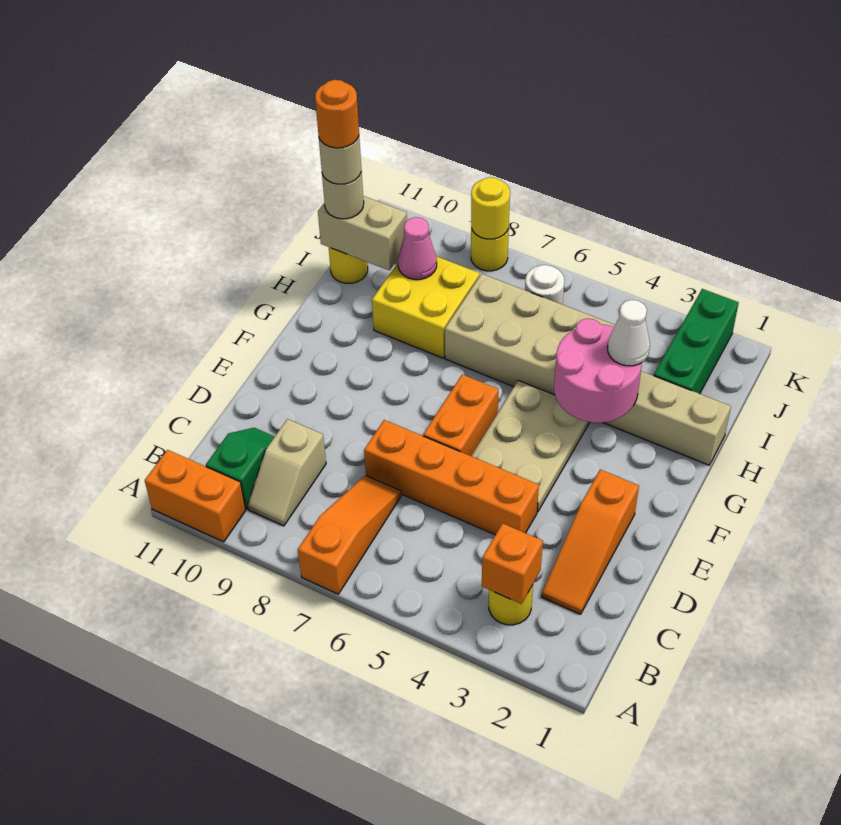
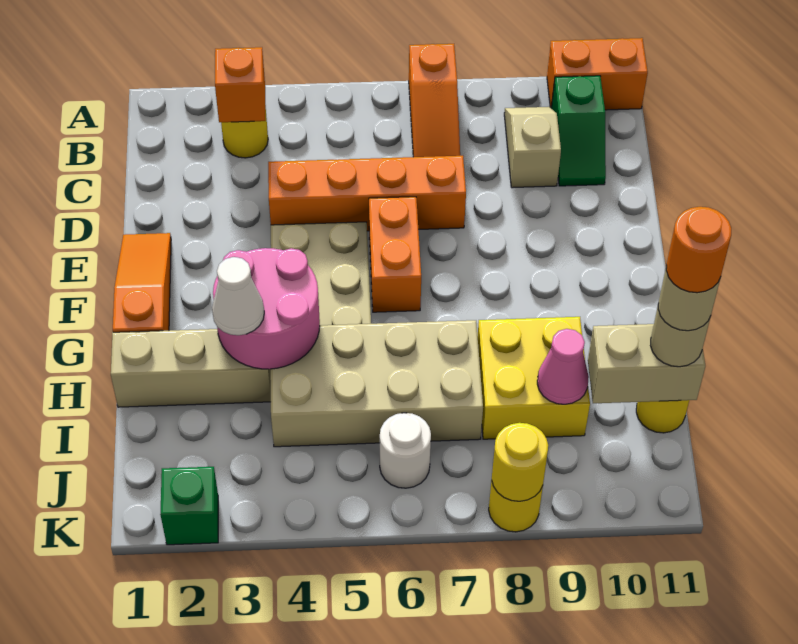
orange slope C2:E2 level 1 top E -> orange slope E1:G1 level 1 top G
green brick I2:K2 level 1 -> green brick K2 level 1

